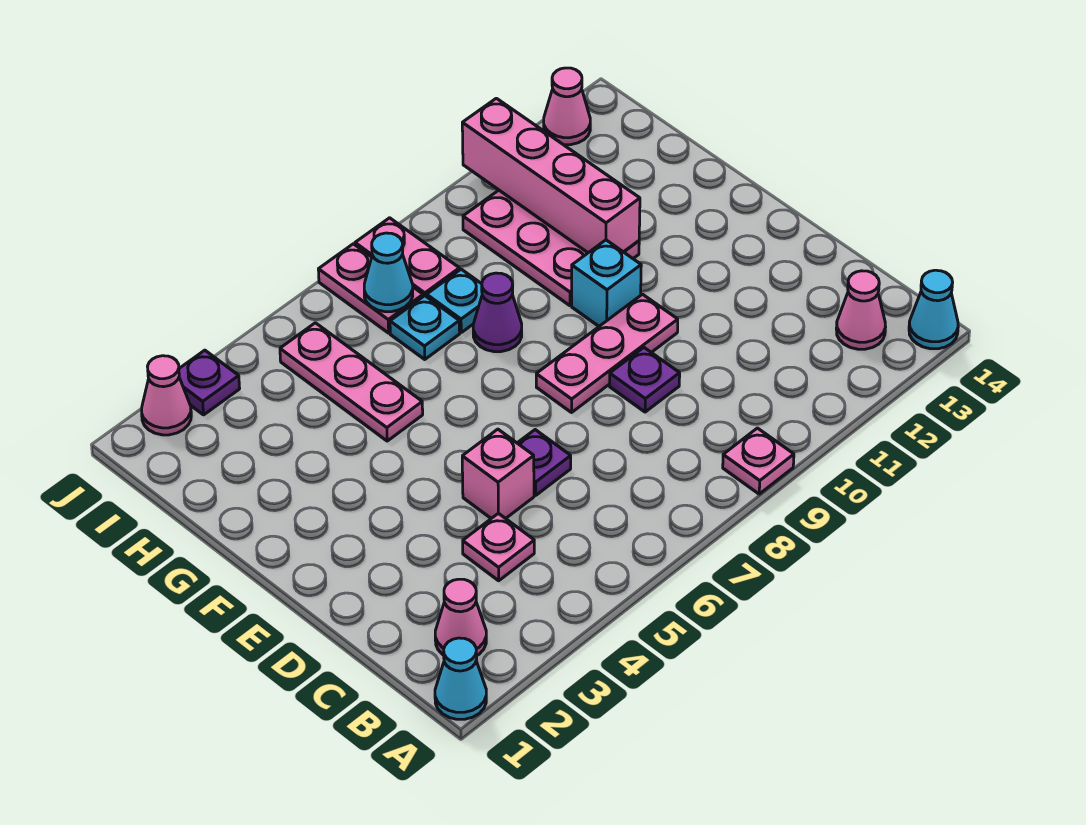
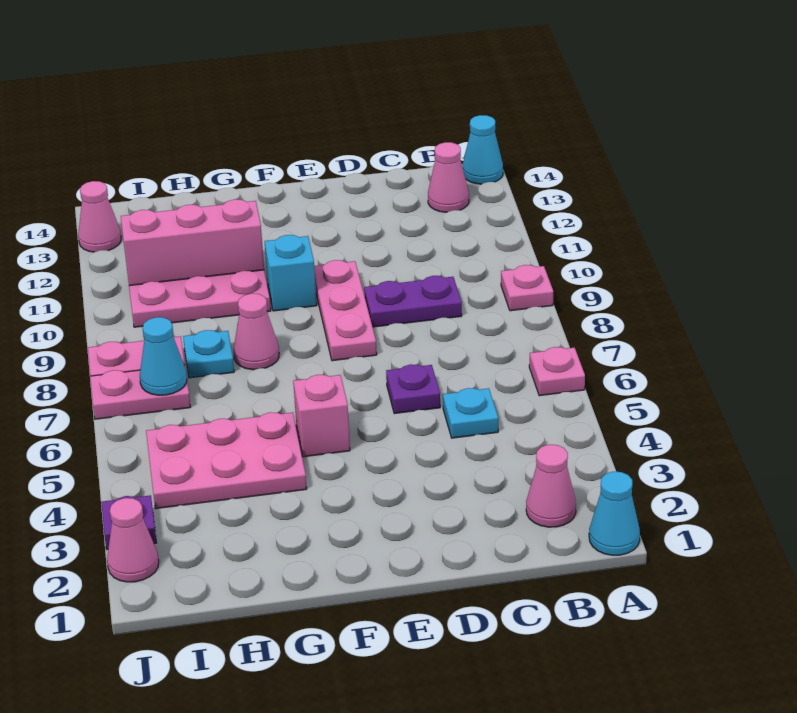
pink plate C4 level 1 -> pink plate A6 level 1
pink brick D5 level 1 -> pink brick F5 level 1
purple plate D9 level 1 -> purple plate C9:D9 level 1
pink plate G5:I5 level 1 -> pink plate G4:I5 level 1
purple cone G8 level 1 -> pink cone G8 level 1
pink brick G11:J11 level 2 -> pink brick G11:I11 level 2
cyan plate H7 level 1 -> cyan plate C5 level 1

